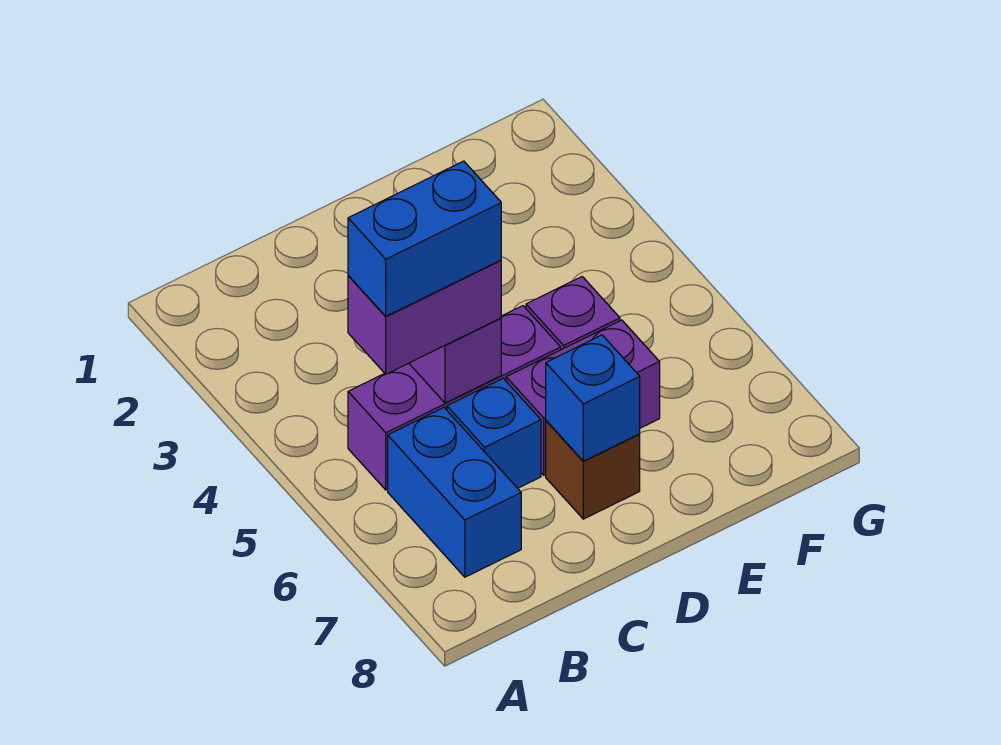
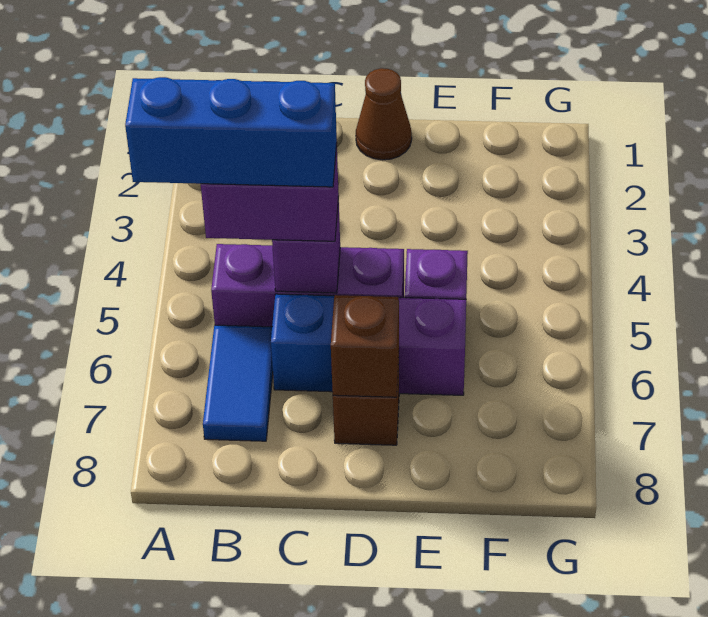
blue brick B5:C5 level 4 -> blue brick A5:C5 level 4
blue brick B6:B7 level 1 -> blue tile B6:B7 level 1
none -> brown cone D1 level 1
blue brick D7 level 2 -> brown brick D7 level 2

